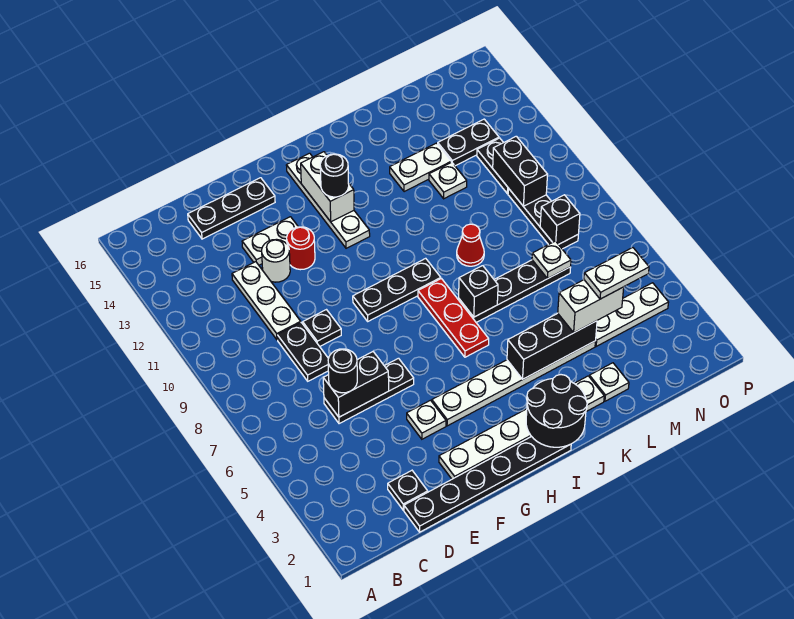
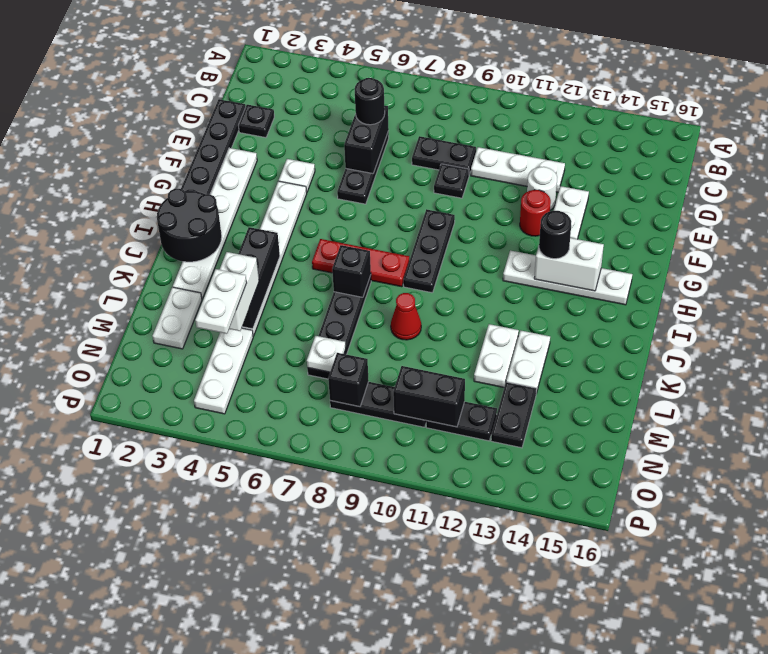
black plate D15:F15 level 1 -> none
white plate L2 level 1 -> white plate L2:M2 level 1
white plate L12 level 1 -> white plate K12:L12 level 1

